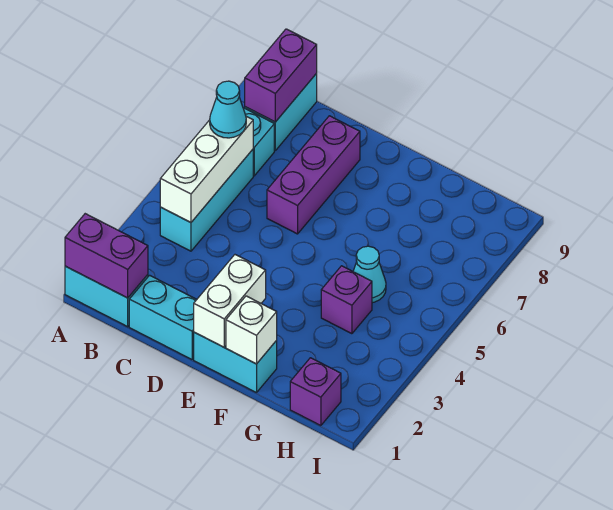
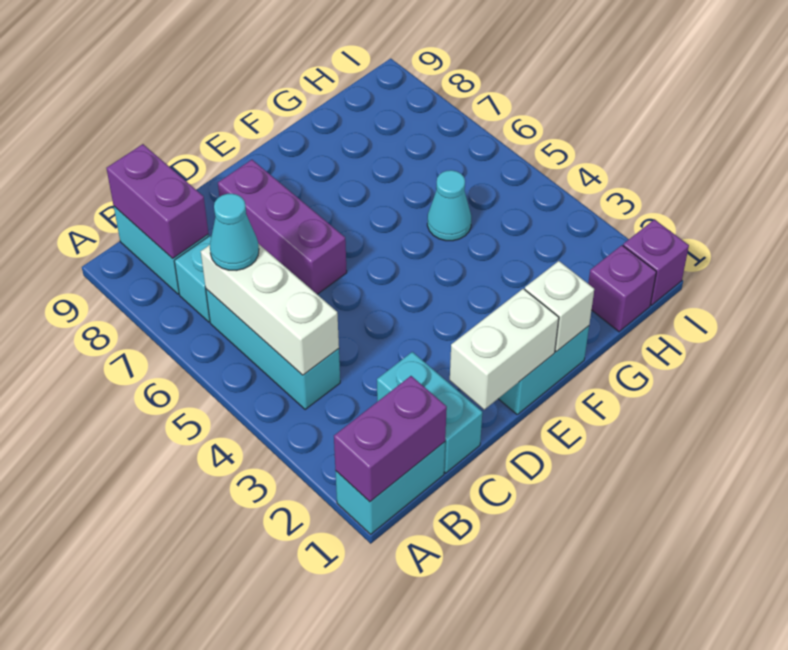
cyan brick C1:D1 level 1 -> cyan brick C1:C2 level 1
white brick E1:E2 level 2 -> white brick D1:E1 level 2
purple brick G4 level 1 -> purple brick I1 level 1

